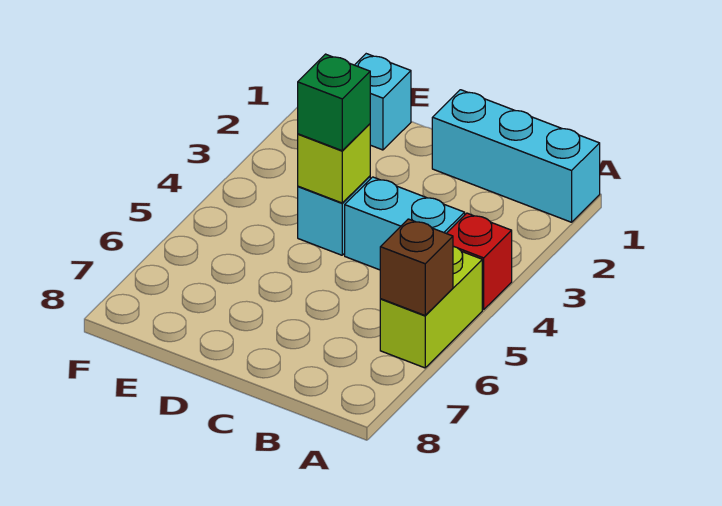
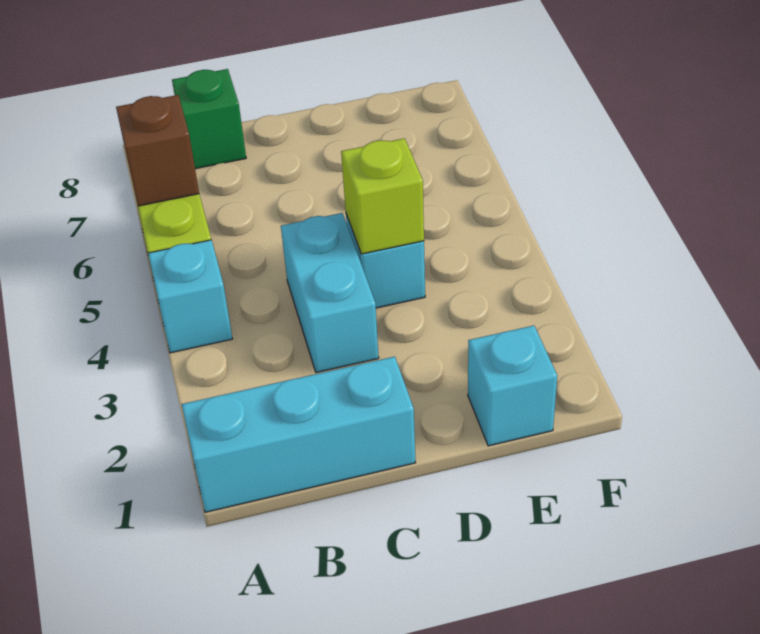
red brick A4 level 1 -> cyan brick A4 level 1
cyan brick B4:C4 level 1 -> cyan brick C3:C4 level 1
green brick D4 level 3 -> green brick B8 level 1

